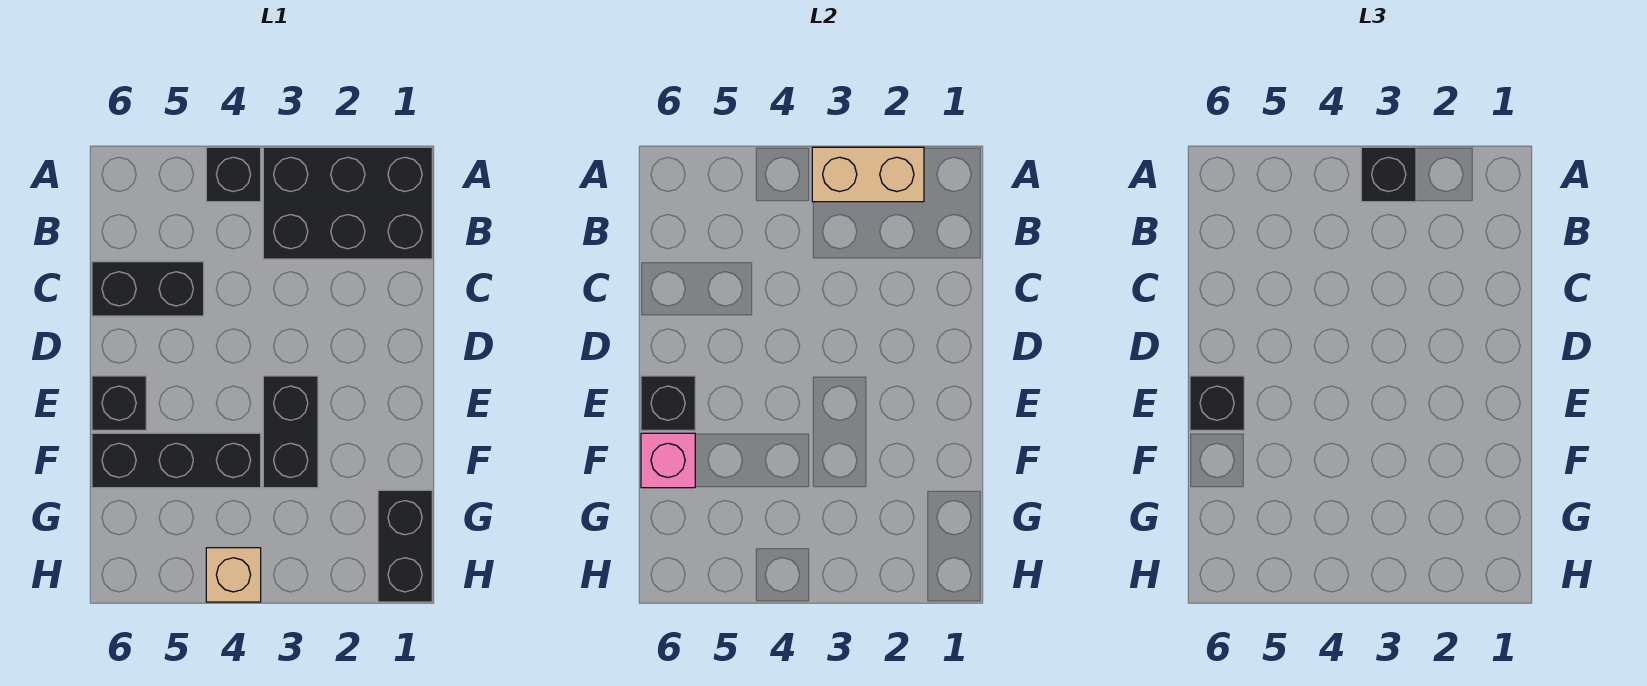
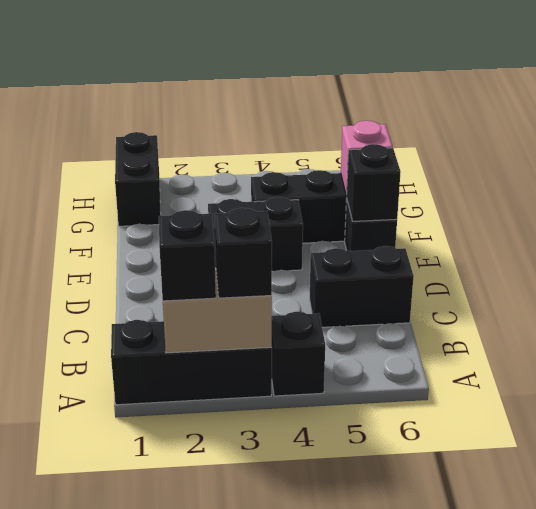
black brick A1:B3 level 1 -> black brick A1:A3 level 1
black brick E3:F3 level 1 -> black brick E3:E4 level 1
black brick E6 level 3 -> black brick A2 level 3
tan brick H4 level 1 -> none

